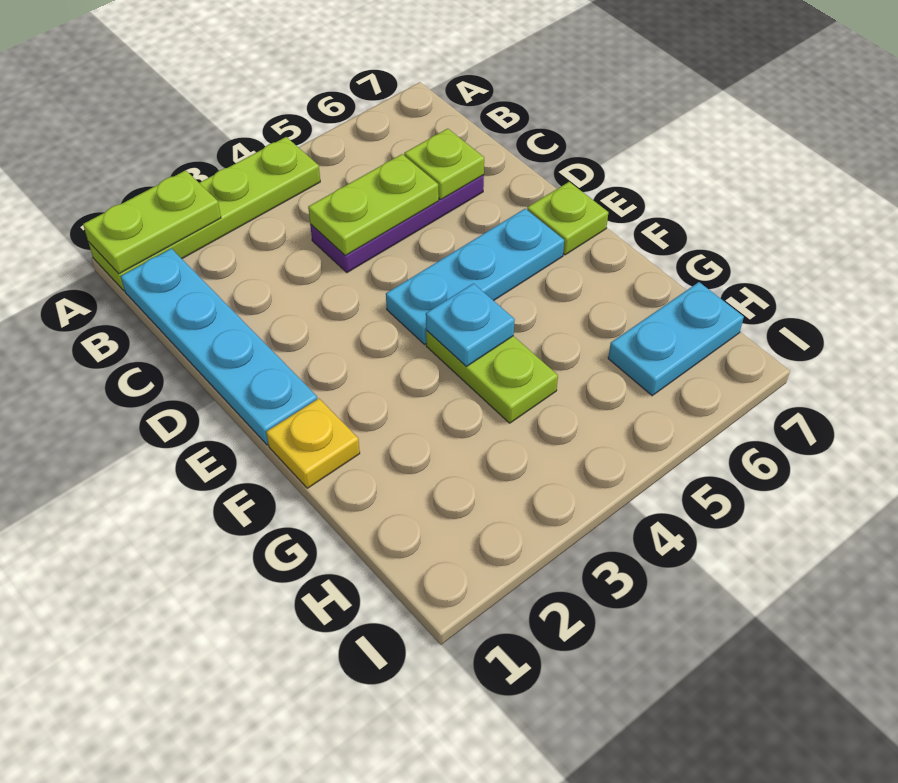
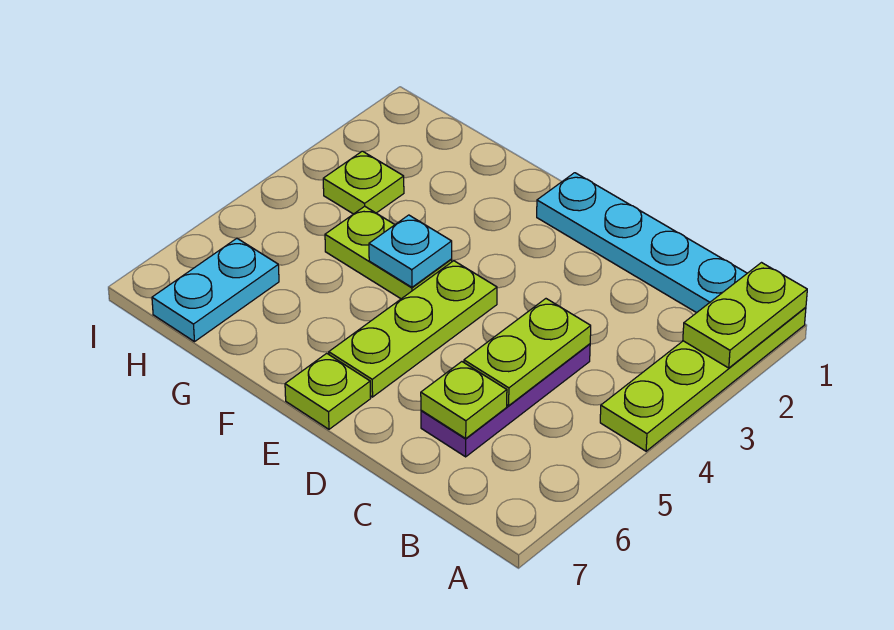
cyan plate E4:E6 level 1 -> lime plate E4:E6 level 1
yellow plate F1 level 1 -> none
none -> lime plate H3 level 1

